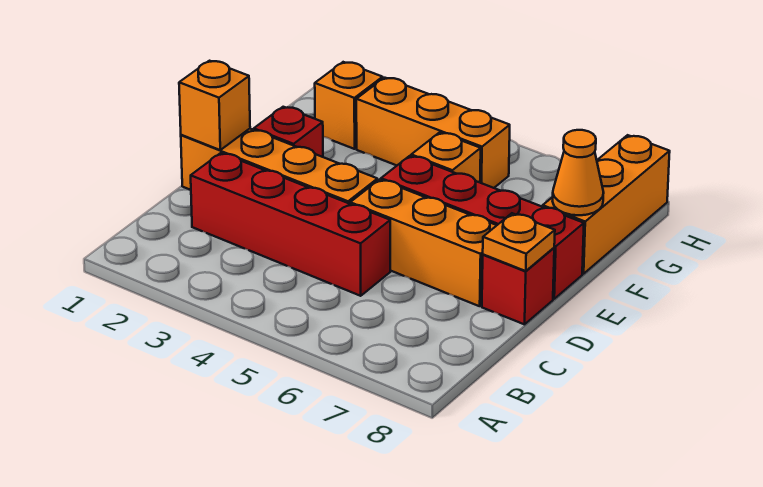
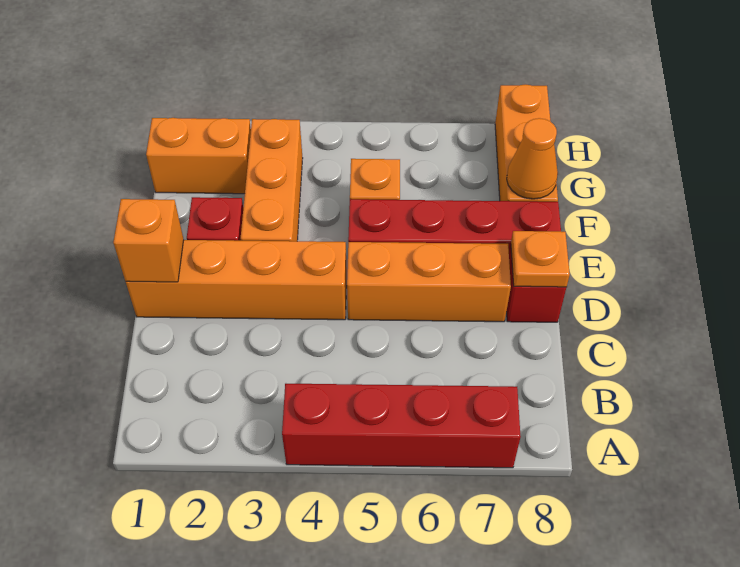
red brick C2:C5 level 1 -> red brick A4:A7 level 1
orange brick G2 level 1 -> orange brick G1:G2 level 1
orange brick G3:G5 level 1 -> orange brick E3:G3 level 1

